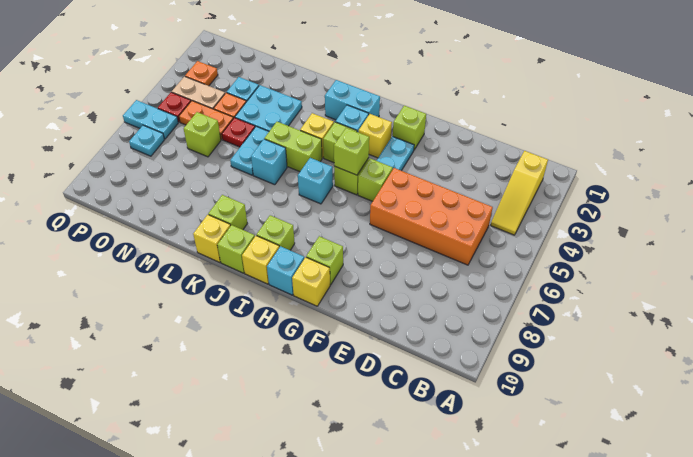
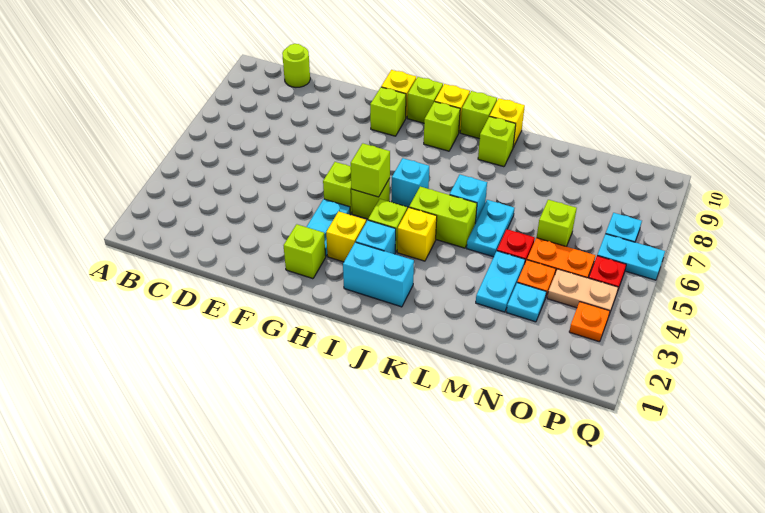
yellow slope B2:B4 level 1 top 2 -> none
orange brick C5:F6 level 1 -> none
none -> lime round brick C10 level 1
cyan brick H10 level 1 -> lime brick H10 level 1
cyan plate L3:M4 level 1 -> cyan plate M3:M4 level 1

